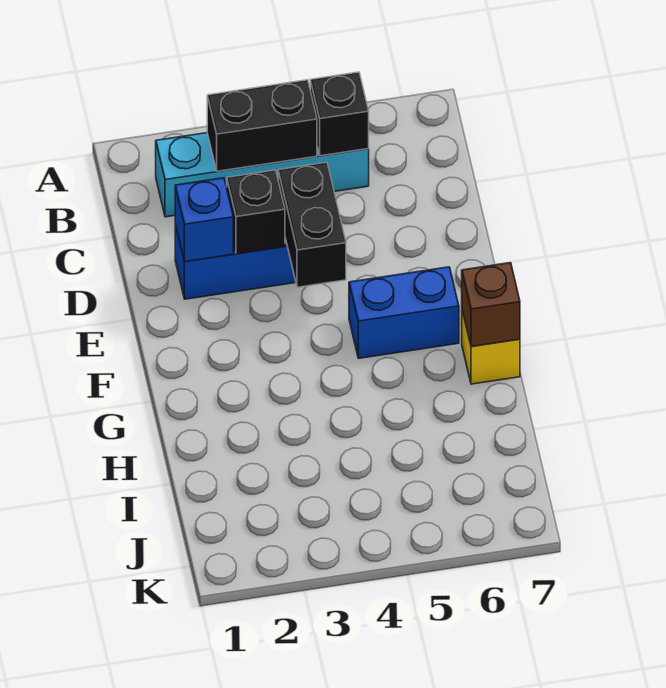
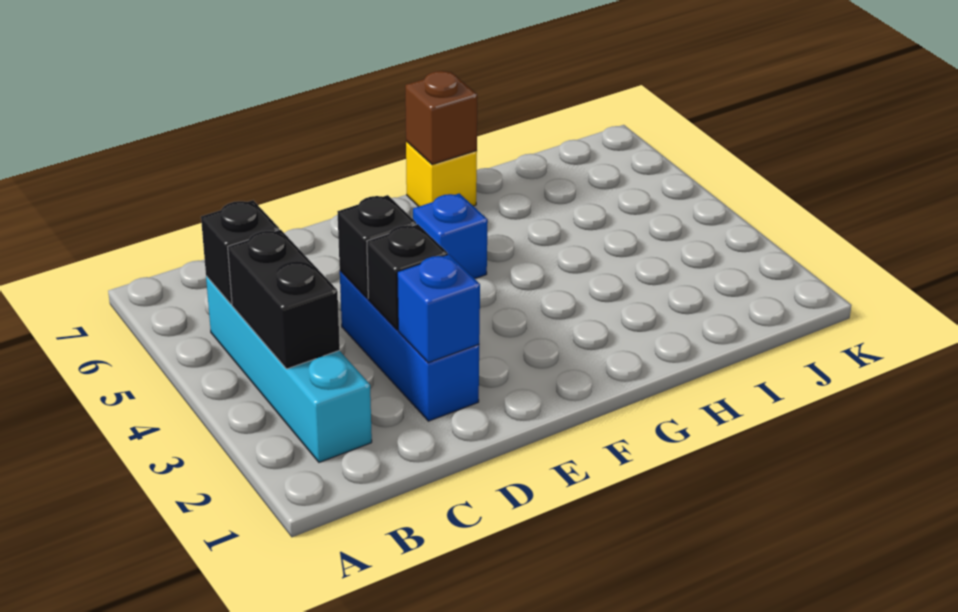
black brick D4:E4 level 2 -> black brick D4 level 2
blue brick F5:F6 level 1 -> blue brick F5 level 1

